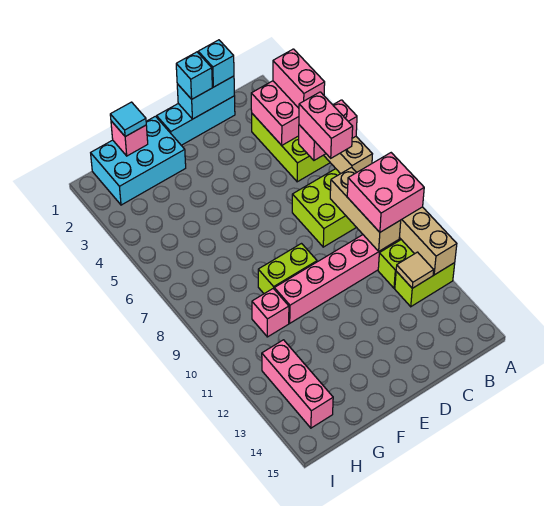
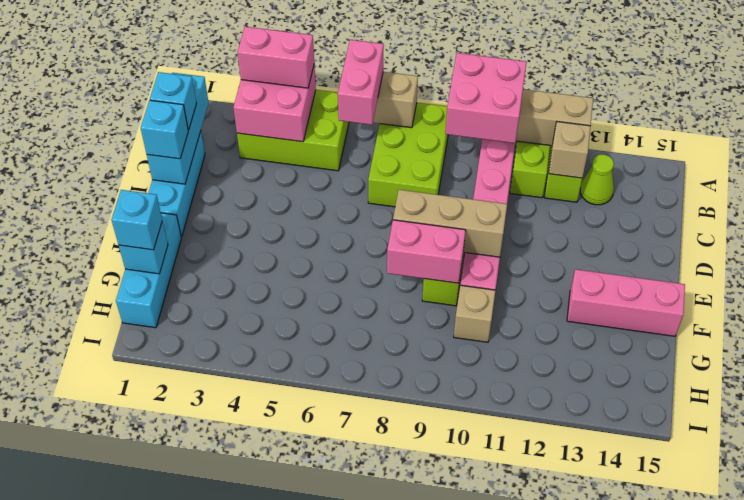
pink brick B6:B7 level 4 -> pink brick F8:F9 level 2
tan brick B8:B10 level 2 -> tan brick E8:E10 level 2
tan tile B12 level 2 -> tan brick B12 level 2
none -> lime cone B13 level 1
cyan brick C1:D1 level 2 -> cyan brick B1:D1 level 2
cyan brick F1:H2 level 1 -> cyan brick F1:H1 level 1
pink brick G1 level 2 -> cyan brick G1 level 2
cyan tile G1 level 3 -> cyan brick G1 level 3
pink brick G10 level 1 -> tan brick G10 level 1
pink brick H12:H14 level 1 -> pink brick F13:F15 level 1

